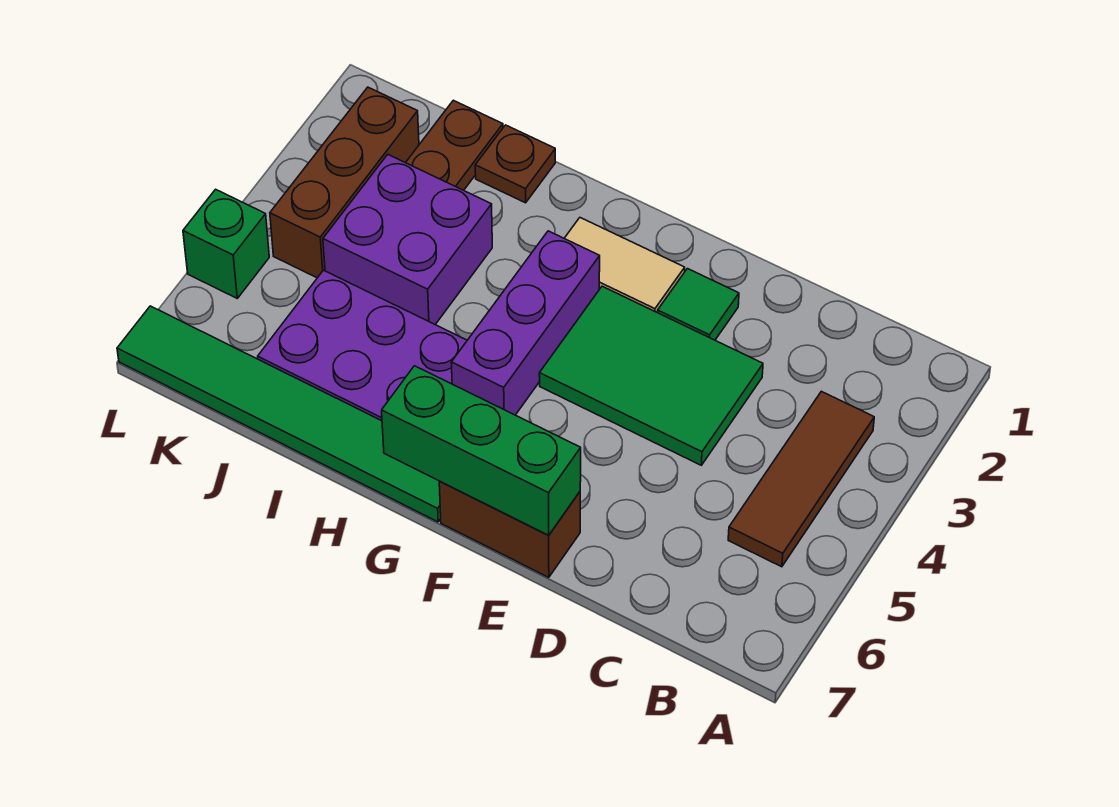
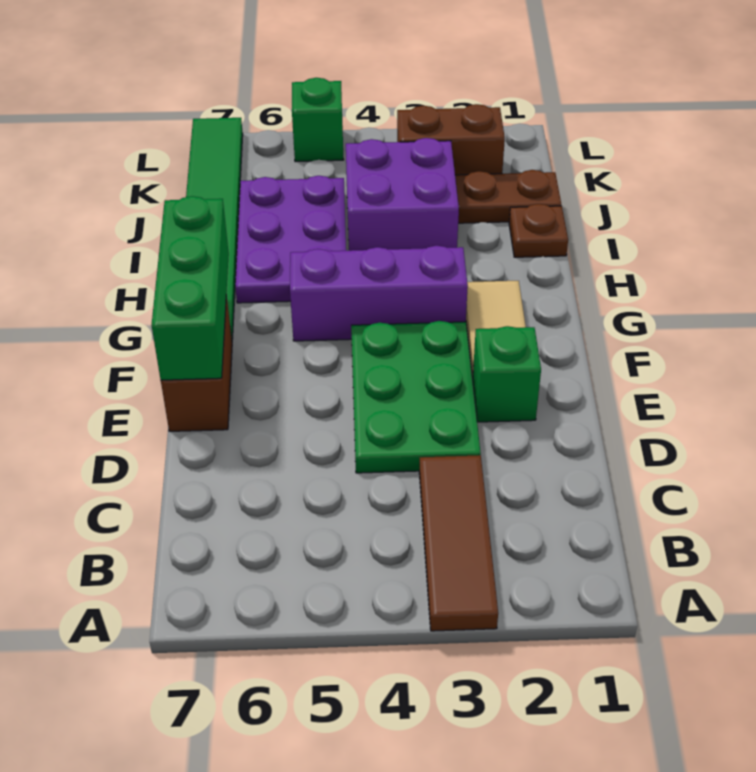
brown tile B3:B5 level 1 -> brown tile A3:C3 level 1
green tile D3:F4 level 1 -> green plate D3:F4 level 1
green tile E2 level 1 -> green brick E2 level 1
brown brick K2:K4 level 1 -> brown brick K2:K3 level 1

